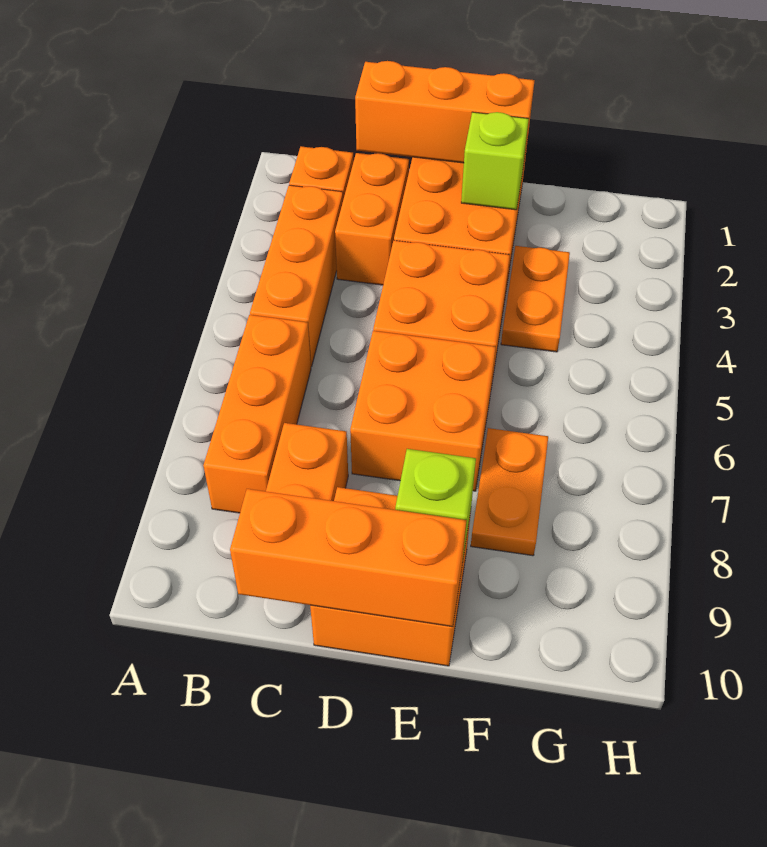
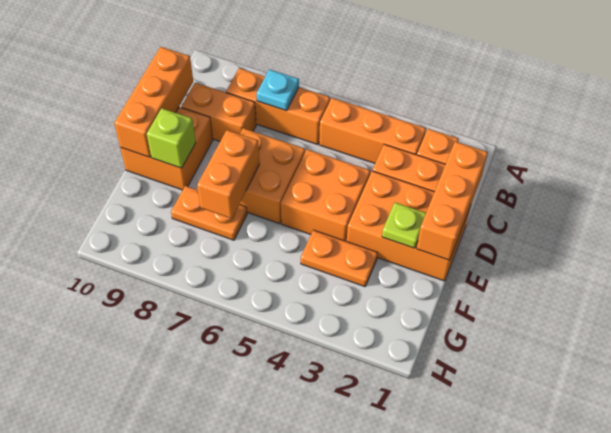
none -> cyan plate B7 level 2
lime brick E2 level 2 -> lime plate E2 level 2
none -> orange brick E7:F7 level 2

